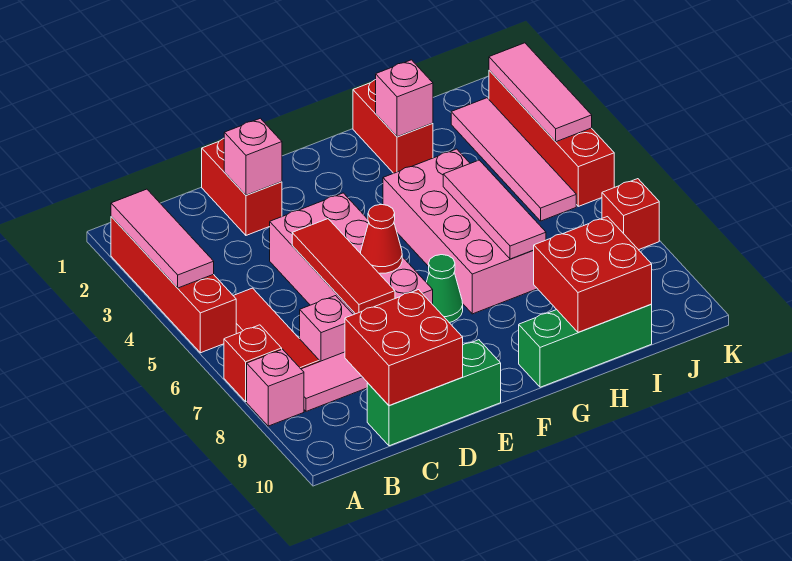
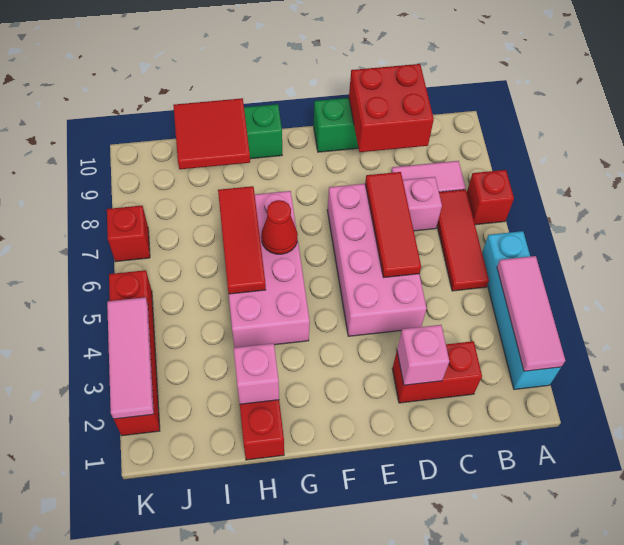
red brick A2:A5 level 1 -> cyan brick A2:A5 level 1
pink brick A8 level 1 -> none
red brick D1:D2 level 1 -> red brick C2:D2 level 1
red cone E6 level 2 -> red cone G6 level 2
green cone F7 level 1 -> none
pink tile H5:H7 level 2 -> red tile H5:H7 level 2
red brick H9:I10 level 2 -> red tile H9:I10 level 2
pink tile J2:J5 level 1 -> none

